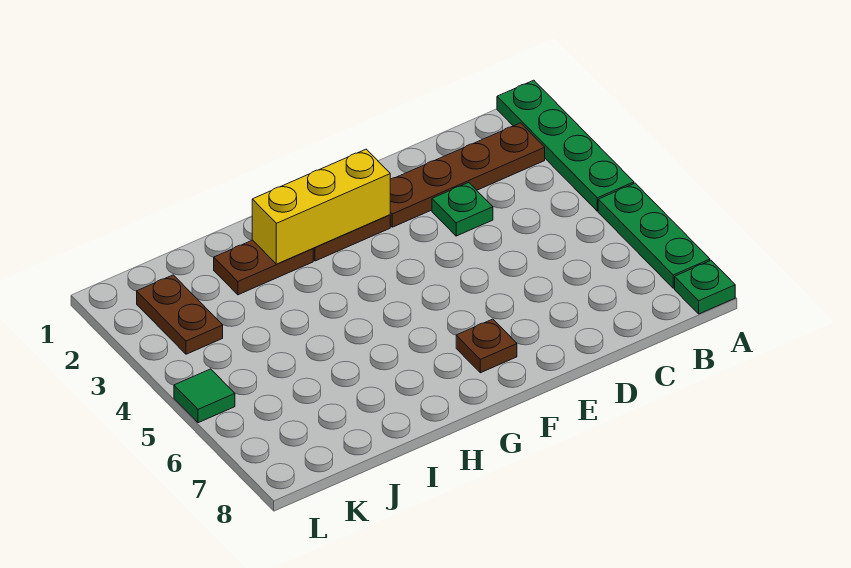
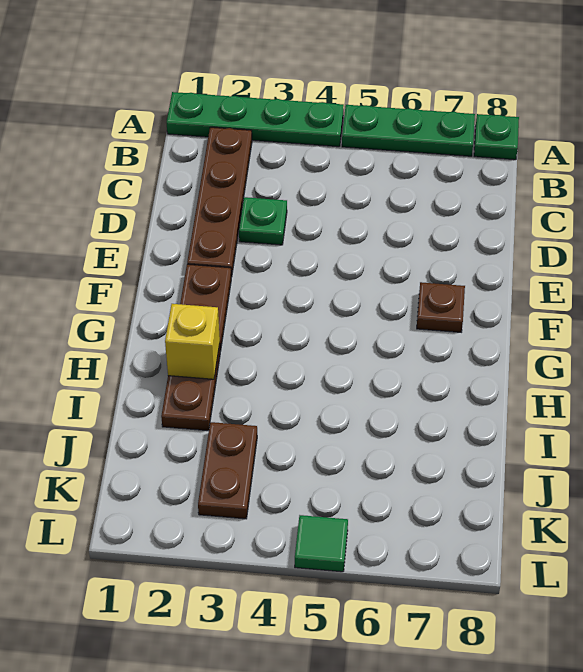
yellow brick F2:H2 level 2 -> yellow brick H2 level 2
brown plate K2:K3 level 1 -> brown plate J3:K3 level 1

